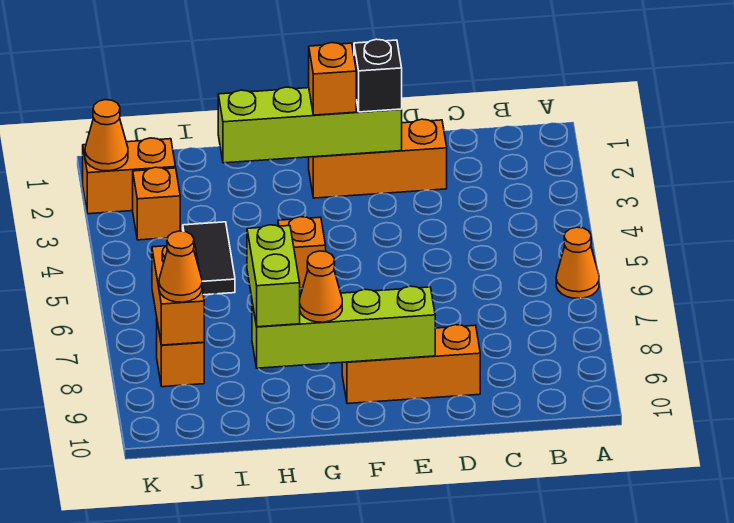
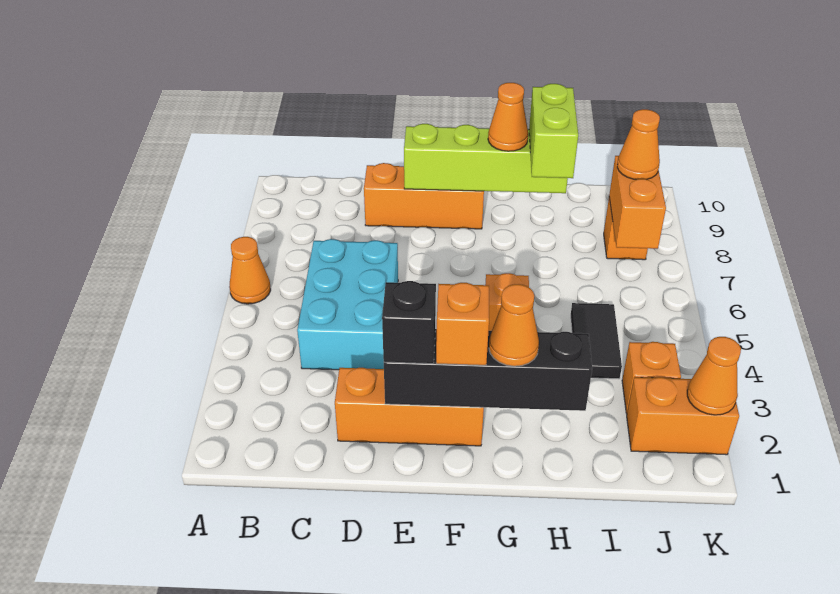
none -> cyan brick C4:D6 level 1
lime brick E2:H2 level 2 -> black brick E2:H2 level 2
none -> orange cone G2 level 3

